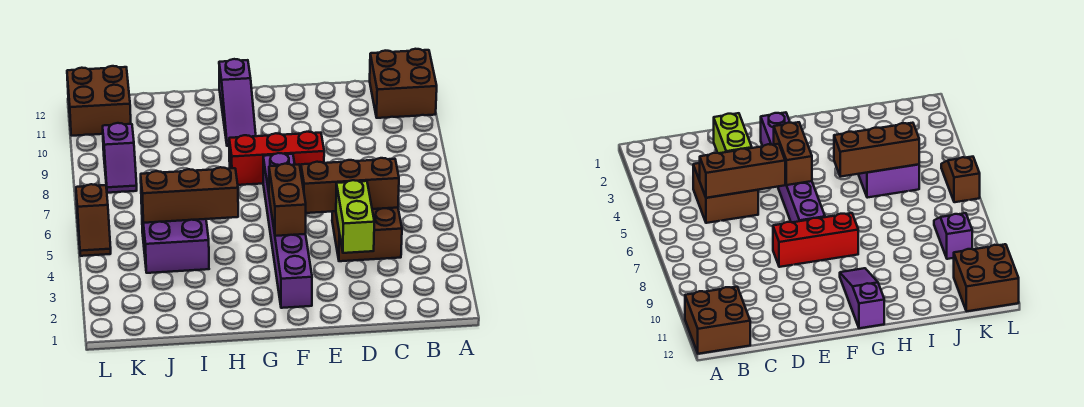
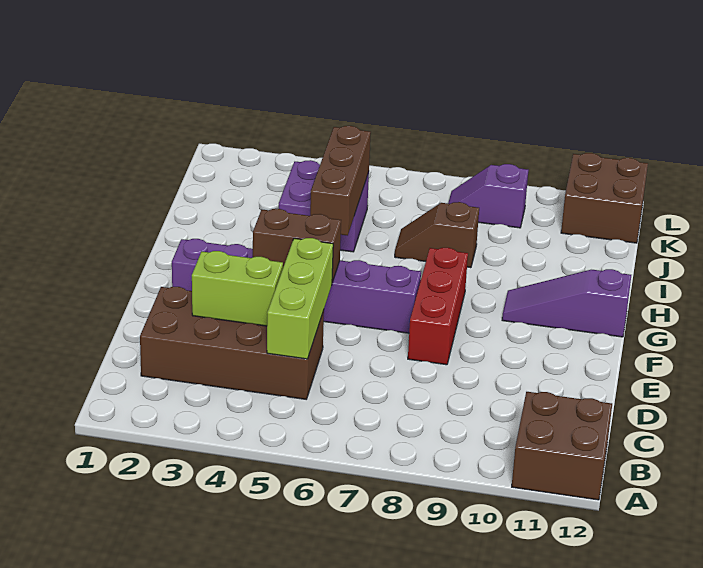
brown brick C4:D5 level 1 -> brown brick C2:D5 level 1
brown brick C5:E5 level 2 -> lime brick C5:E5 level 2
brown slope L5:L6 level 1 top 6 -> brown slope I7:I8 level 1 top 8

